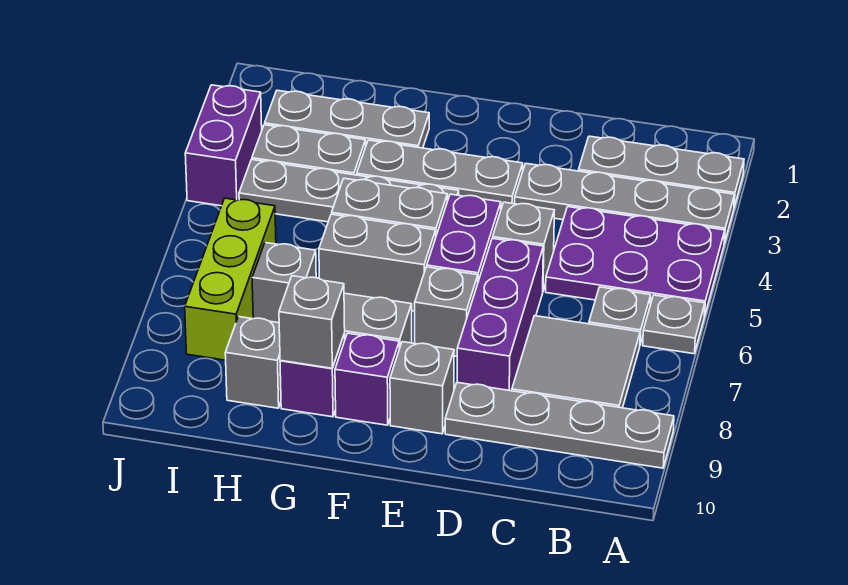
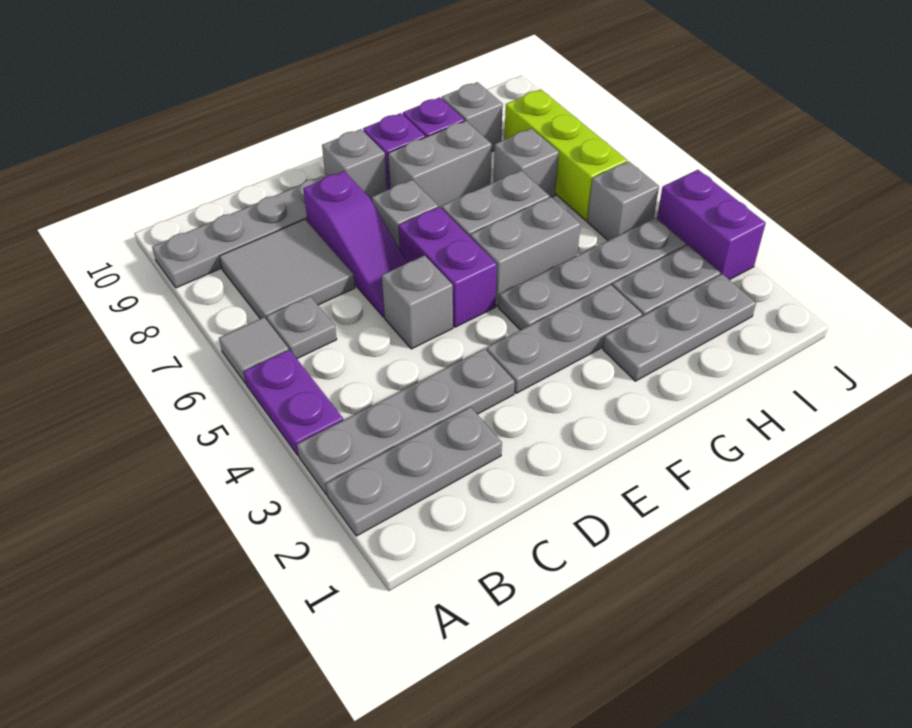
purple plate A4:C5 level 1 -> purple plate A4:A5 level 1
grey plate A6 level 1 -> grey tile A6 level 1
purple brick D6:D8 level 1 -> purple slope D6:D8 level 1 top 8
grey brick G9 level 2 -> grey brick I5 level 1

